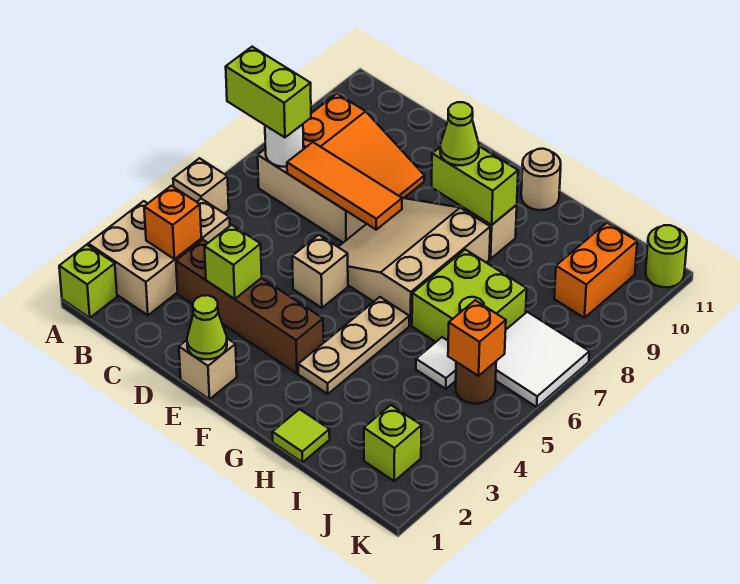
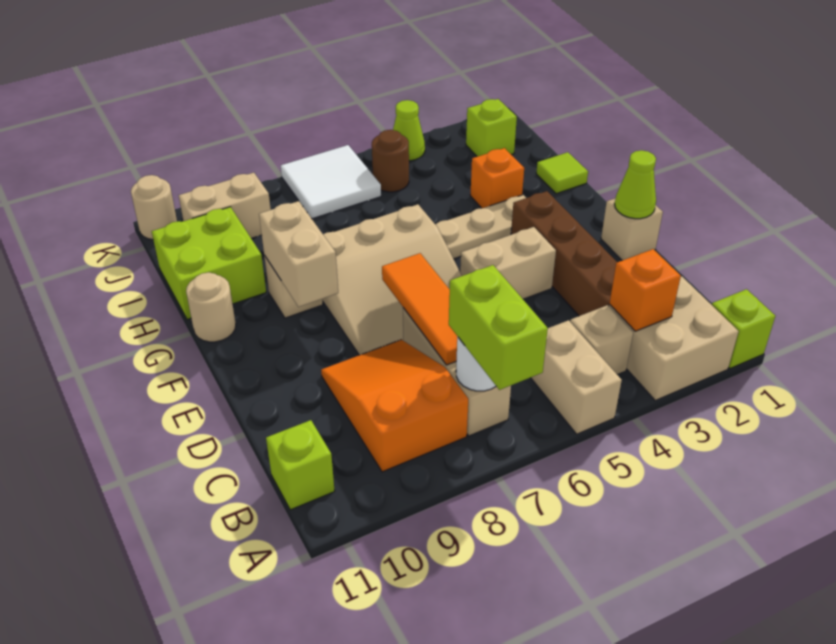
tan brick A5 level 1 -> tan brick A5:B5 level 1
lime brick D3 level 2 -> lime brick B11 level 1
tan brick E5 level 1 -> tan brick E4:E5 level 1
lime brick F9:G9 level 2 -> tan brick F9:G9 level 2
lime cone F9 level 3 -> lime cone K4 level 1
lime brick H6:I7 level 1 -> lime brick H10:I11 level 1
white tile I5 level 1 -> none
orange brick J5 level 2 -> orange brick H3 level 1
orange brick J9:J10 level 1 -> tan brick J9:J10 level 1
lime round brick K11 level 1 -> tan round brick K11 level 1

